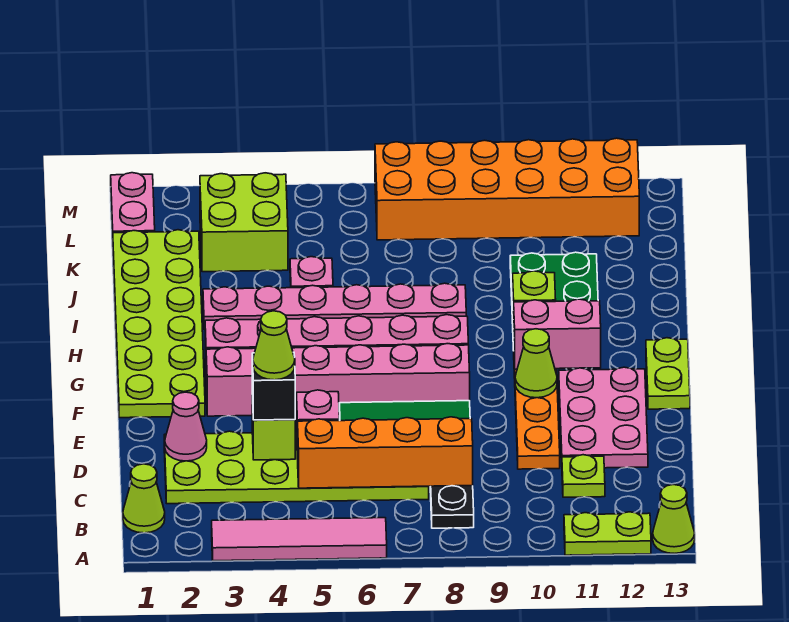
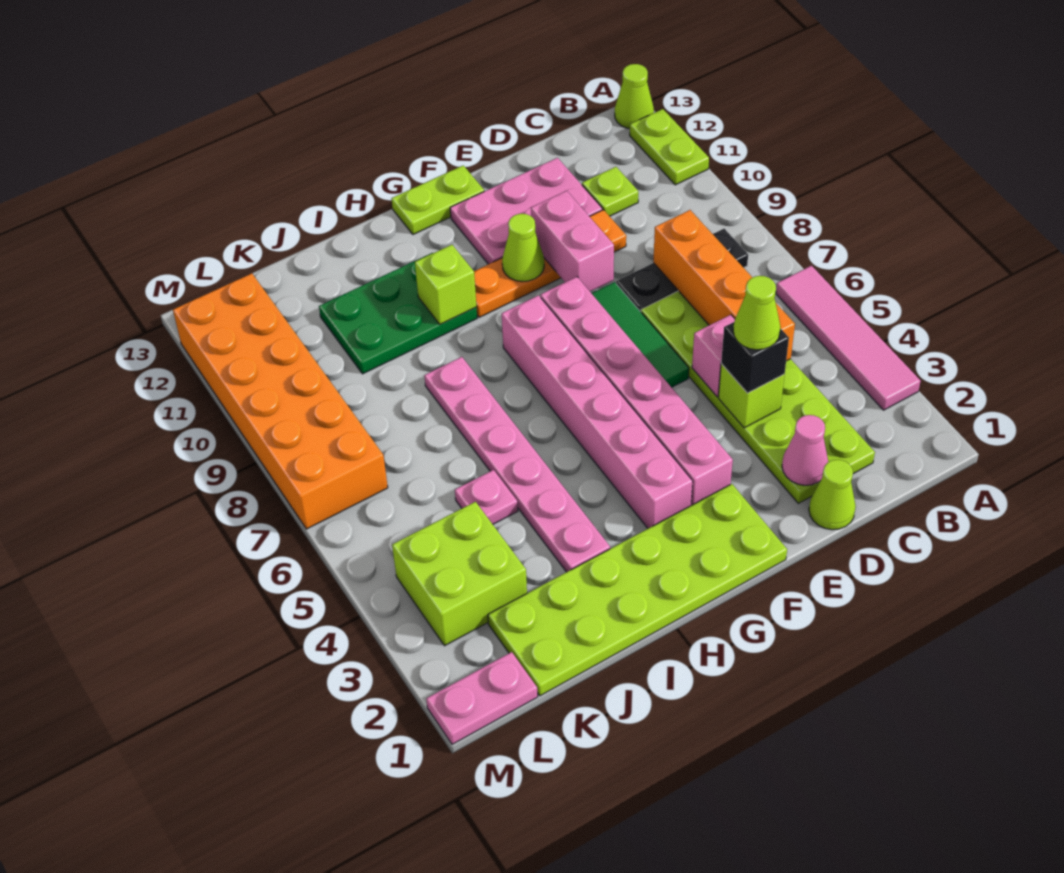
lime cone B1 level 1 -> lime cone D1 level 1
pink brick G10:G11 level 2 -> pink brick E9:E10 level 2

